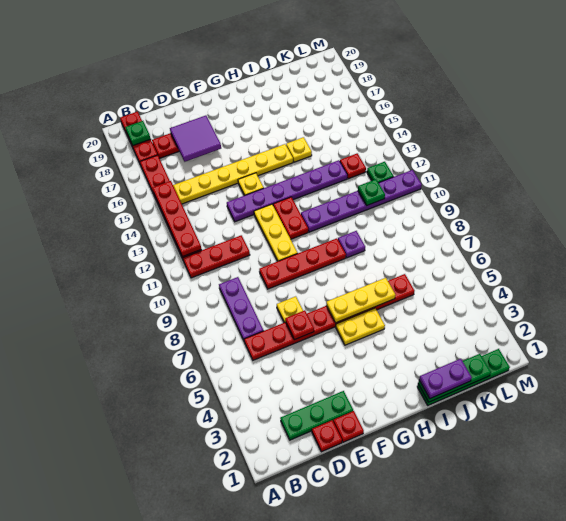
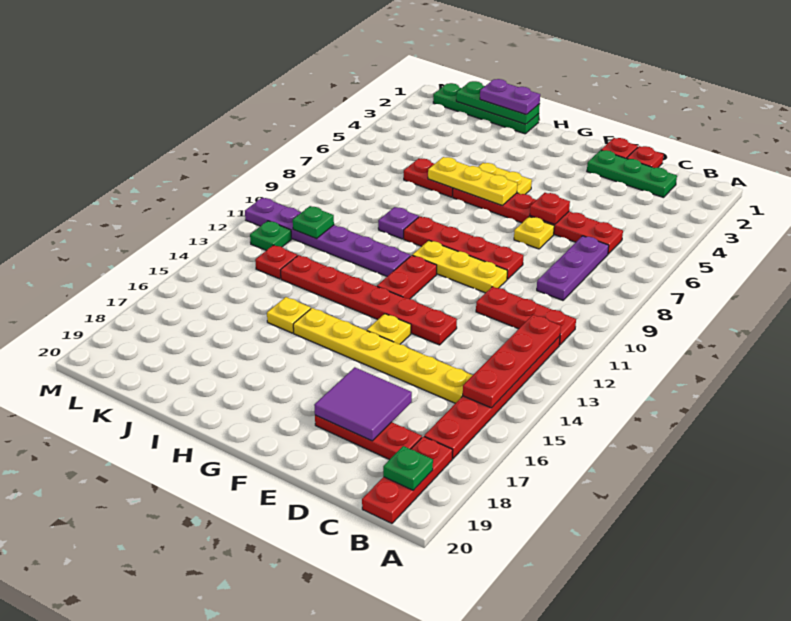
purple plate E13:J13 level 1 -> red plate E13:J13 level 1
yellow plate F10:F12 level 1 -> yellow plate E10:G10 level 1

